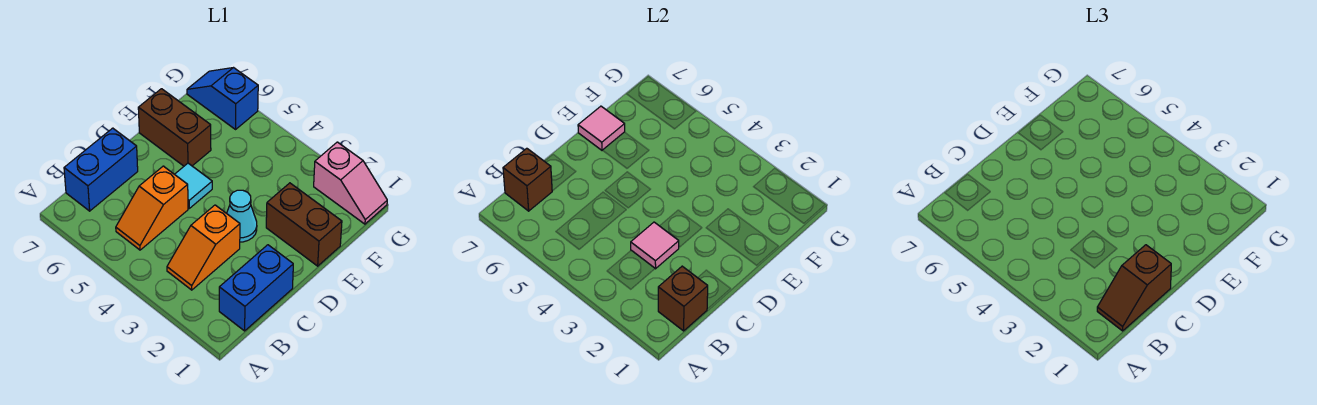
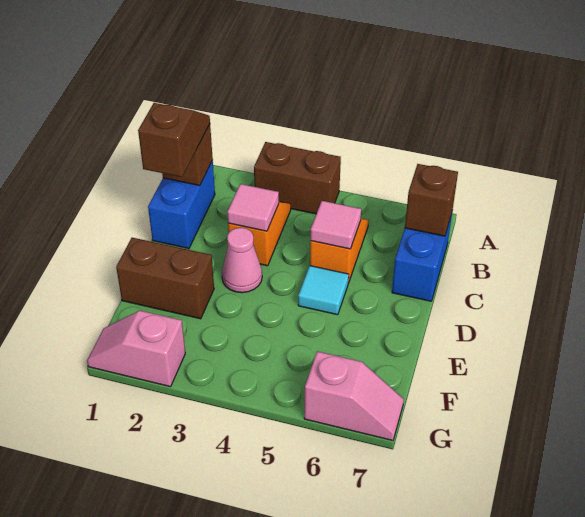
cyan cone D3 level 1 -> pink cone D3 level 1
brown brick E6:E7 level 1 -> brown brick A3:A4 level 1
pink tile E7 level 2 -> pink tile C5 level 2
blue slope G6:G7 level 1 top 6 -> pink slope G6:G7 level 1 top 6

